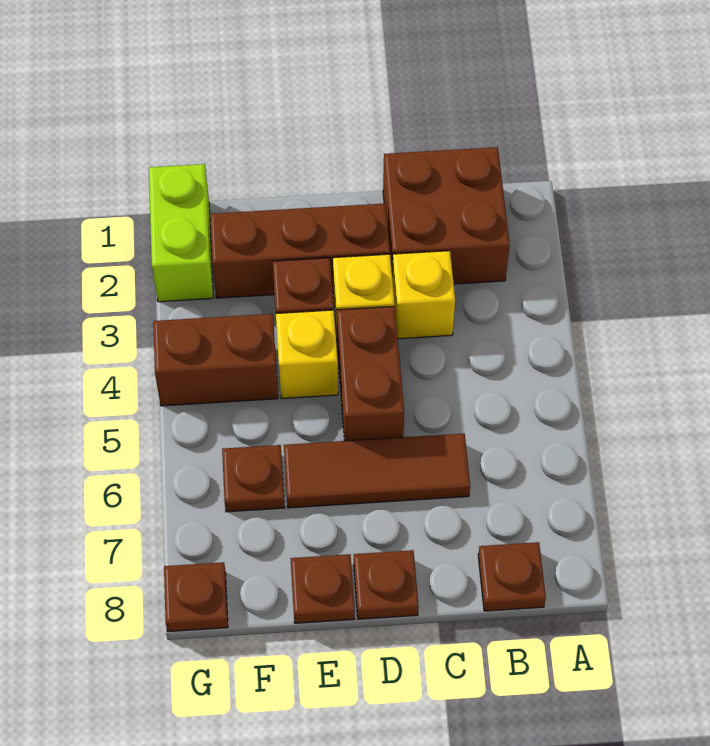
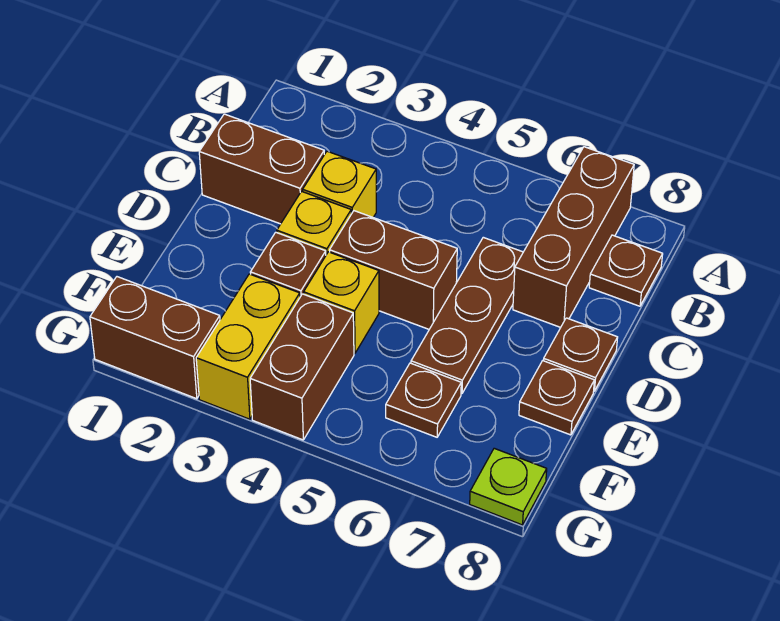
brown brick B1:C2 level 1 -> brown brick C1:C2 level 1
brown tile C6:E6 level 1 -> brown plate C6:E6 level 1
brown brick D2:F2 level 1 -> brown brick A7:C7 level 1
none -> yellow brick F3:G3 level 1
lime brick G1:G2 level 1 -> brown brick G1:G2 level 1
brown plate G8 level 1 -> lime plate G8 level 1

